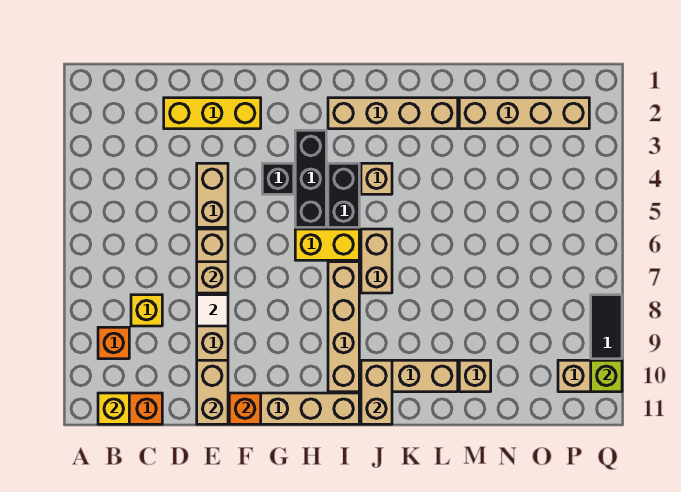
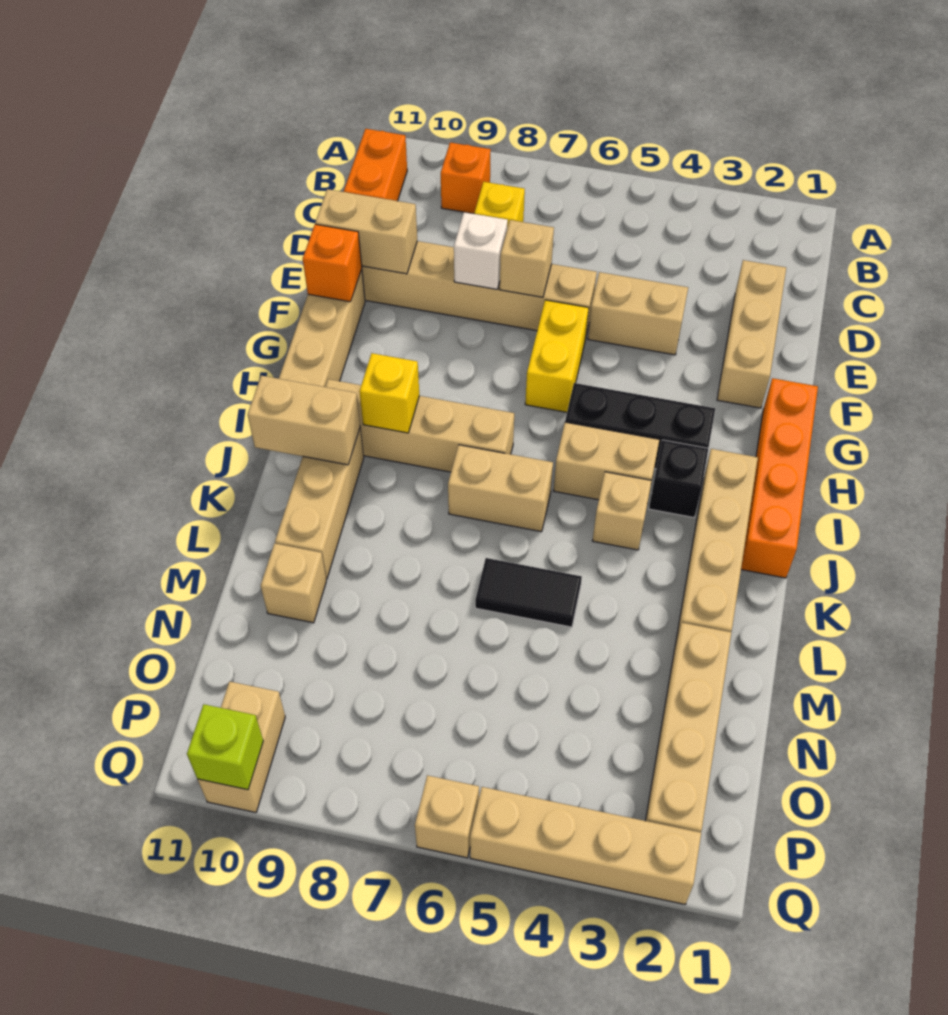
yellow brick B11 level 2 -> yellow brick I9 level 2
yellow brick D2:F2 level 1 -> tan brick D2:F2 level 1
white tile E8 level 2 -> white brick E8 level 2
none -> orange brick G1:J1 level 1
black brick G4 level 1 -> black brick I3 level 1
yellow brick H6:I6 level 1 -> yellow brick F6:G6 level 1
black brick I4:I5 level 1 -> tan brick I4:I5 level 1
none -> tan brick Q2:Q5 level 1
none -> tan brick Q6 level 1
black tile Q8:Q9 level 1 -> black tile L5:L6 level 1

